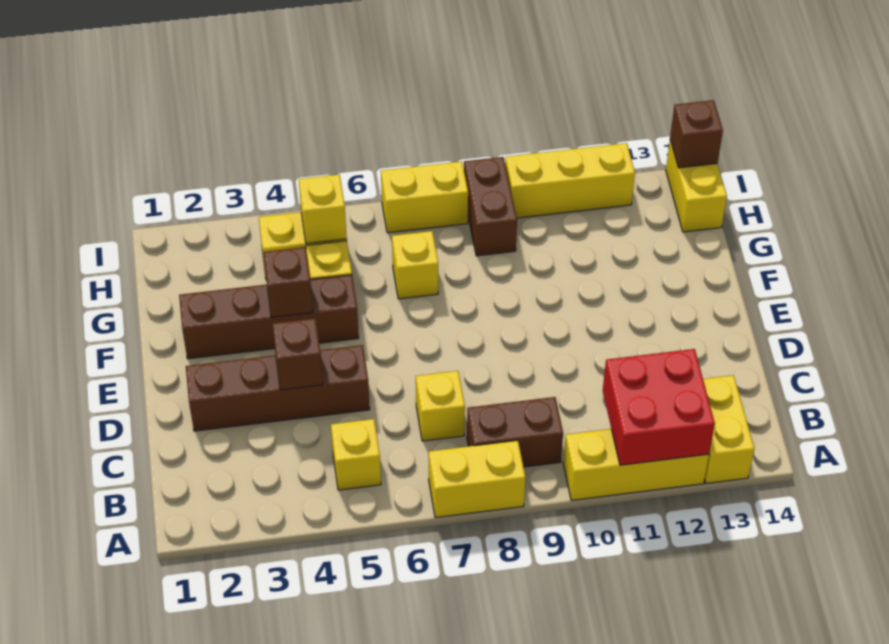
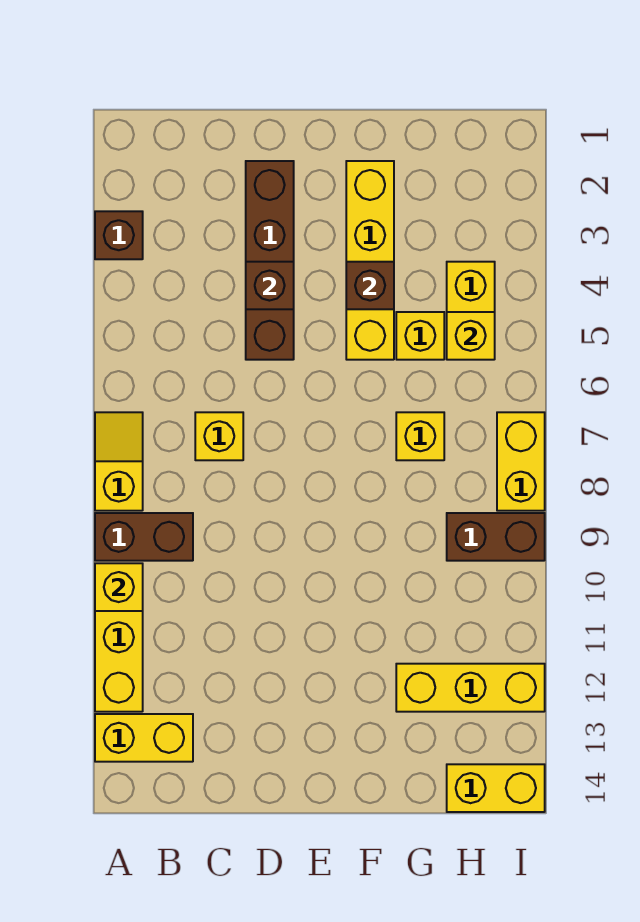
yellow brick A7:A8 level 1 -> yellow slope A7:A8 level 1 top 8
red brick A11:B12 level 2 -> none
yellow brick B5 level 1 -> yellow brick A10 level 2
brown brick B8:B9 level 1 -> brown brick A9:B9 level 1
brown brick F2:F5 level 1 -> yellow brick F2:F5 level 1
yellow brick I10:I12 level 1 -> yellow brick G12:I12 level 1
brown brick I14 level 2 -> brown brick A3 level 1

